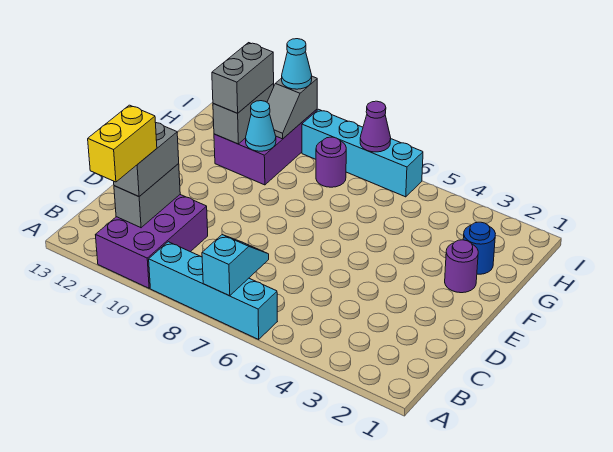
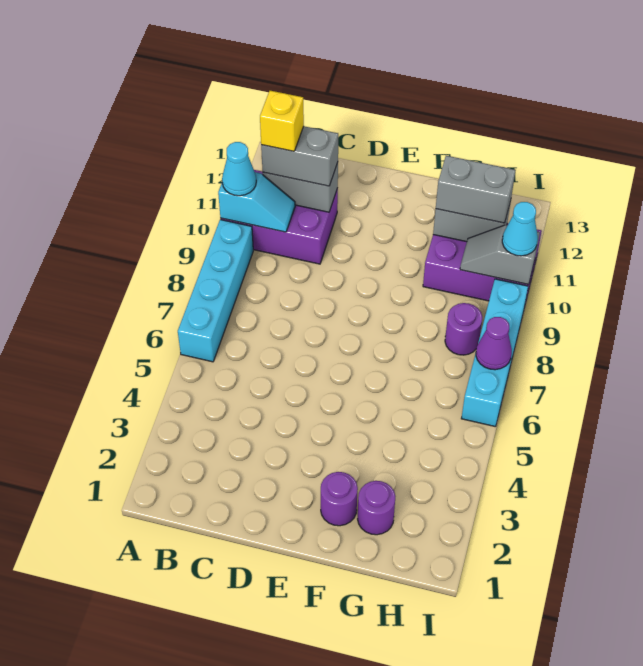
cyan slope A7:B7 level 2 top A -> cyan slope A10:B10 level 2 top A
yellow brick A11:B11 level 4 -> yellow brick B11 level 4
blue round brick G2 level 1 -> purple round brick G2 level 1
cyan cone G10 level 2 -> cyan cone A10 level 3

